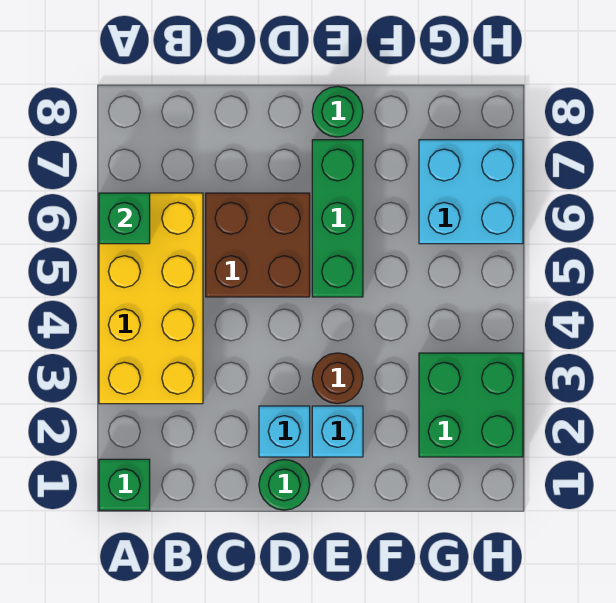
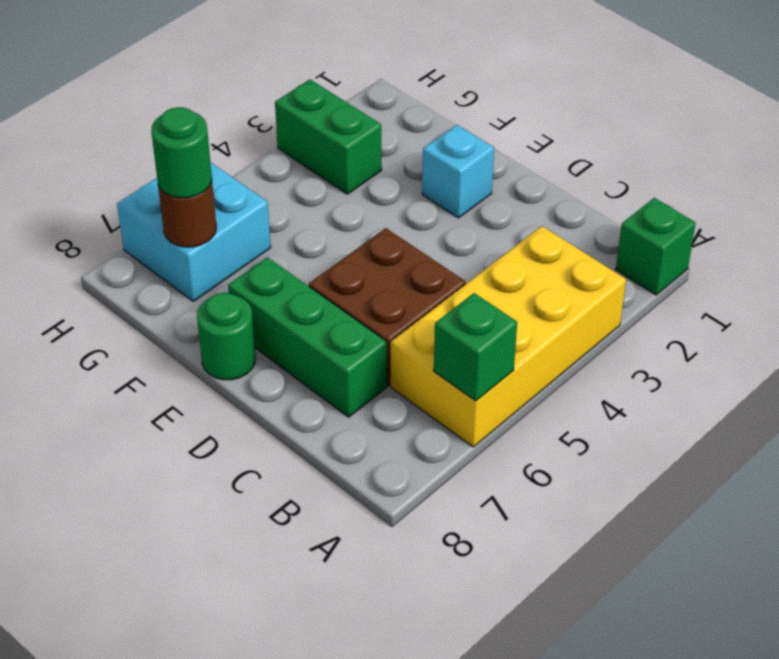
green round brick D1 level 1 -> green round brick G7 level 3
cyan brick D2 level 1 -> none
brown round brick E3 level 1 -> brown round brick G7 level 2
green brick E5:E7 level 1 -> green brick C7:E7 level 1
green brick G2:H3 level 1 -> green brick G3:H3 level 1

